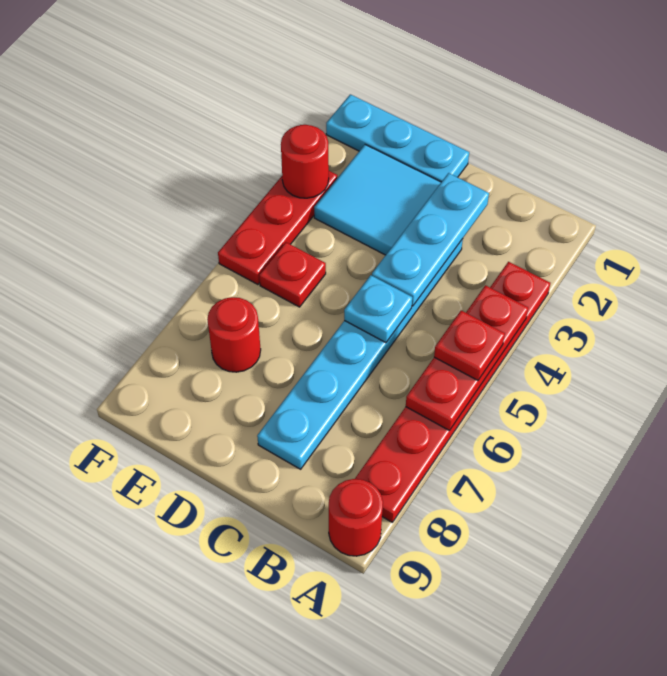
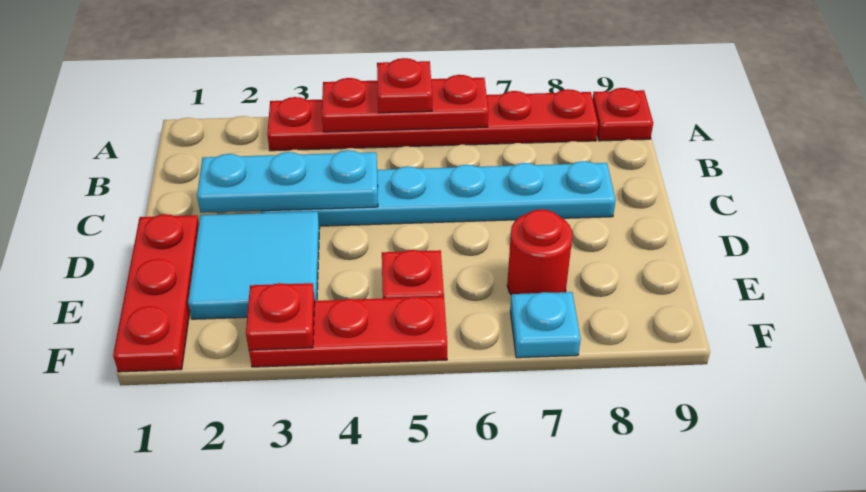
red round brick A9 level 1 -> red plate A9 level 1
cyan plate C5 level 2 -> cyan plate F7 level 1
cyan plate D1:F1 level 1 -> red plate D1:F1 level 1
red round brick F3 level 2 -> red plate F3 level 2

